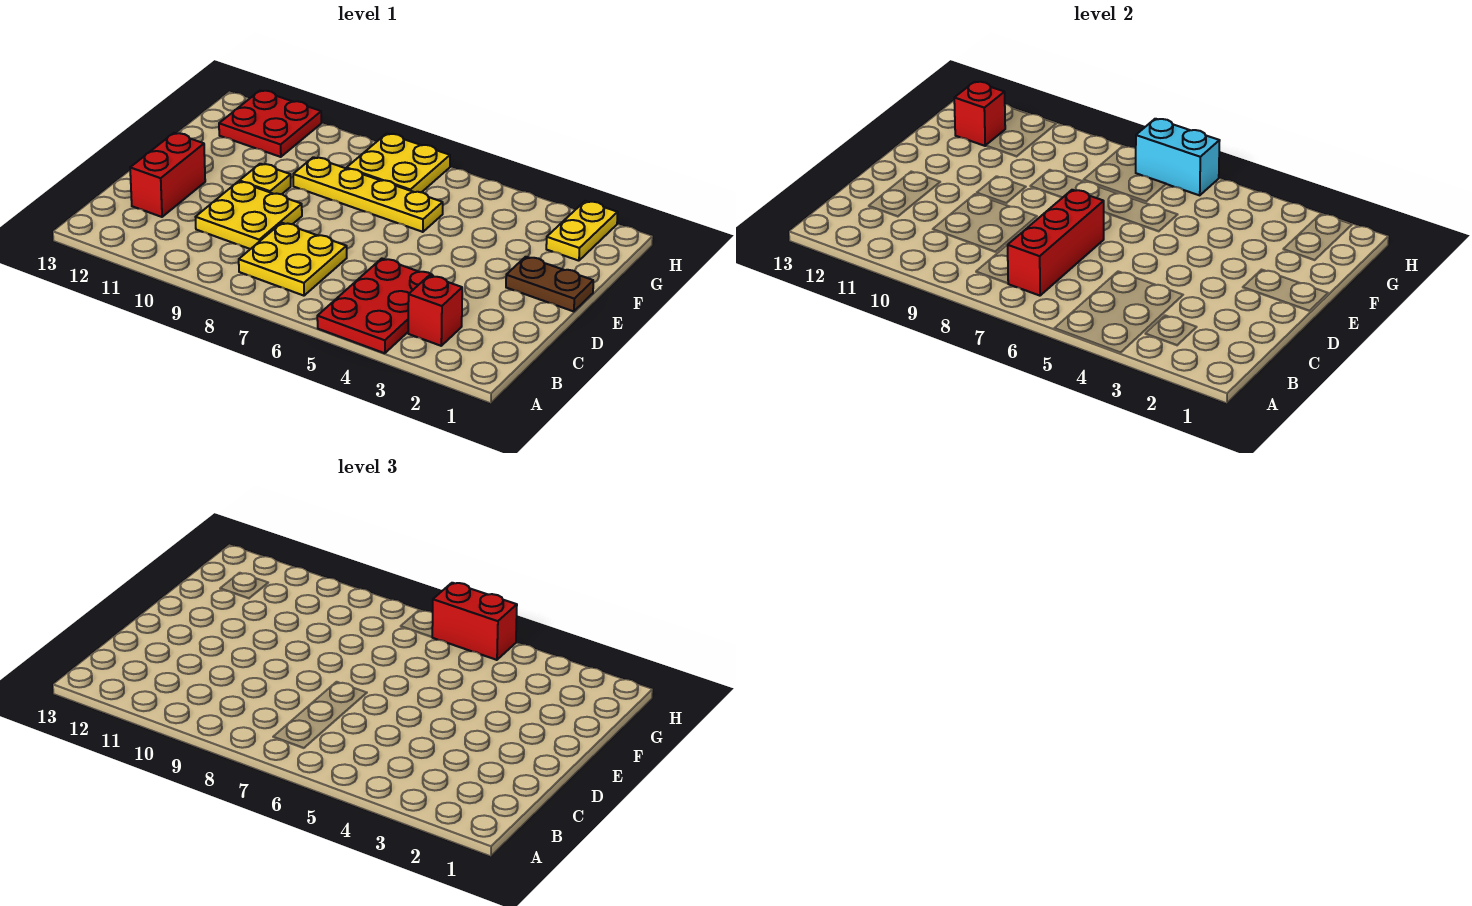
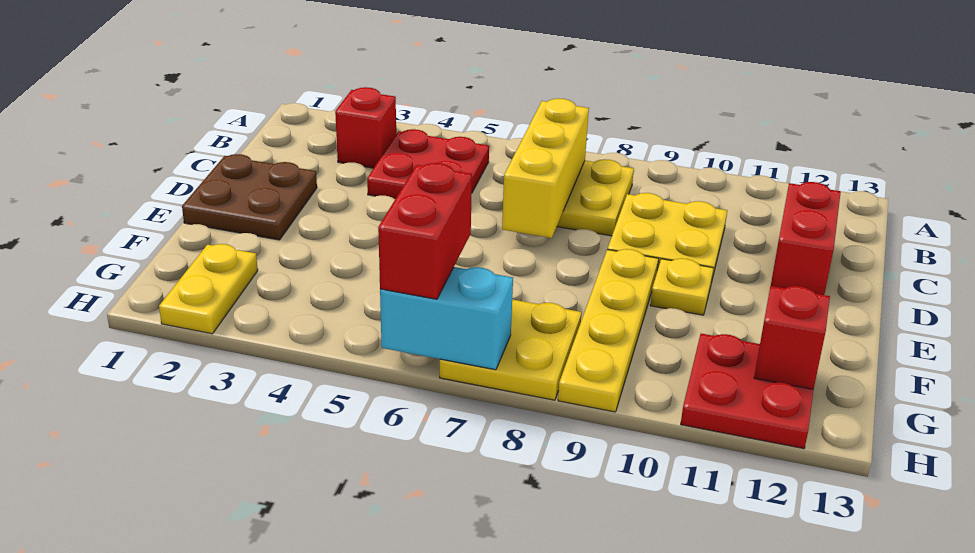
red plate A4:C5 level 1 -> red plate B4:C5 level 1
red brick B7:D7 level 2 -> yellow brick B7:D7 level 2
brown plate E1:E2 level 1 -> brown plate D1:E2 level 1
yellow plate F6:F9 level 1 -> yellow plate E9:H9 level 1
red brick H5:H6 level 3 -> red brick G6:H6 level 3

